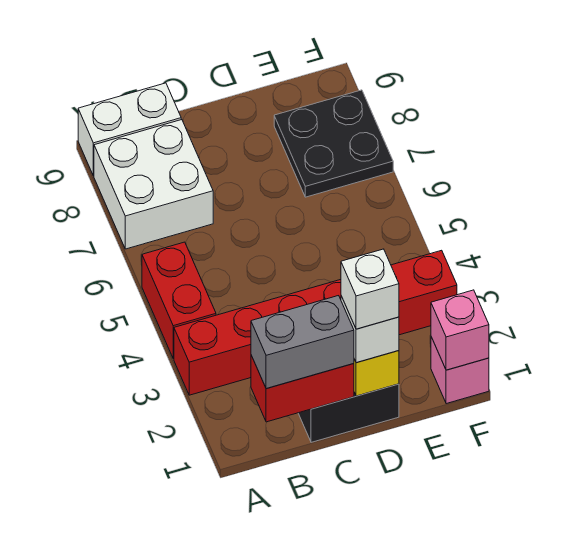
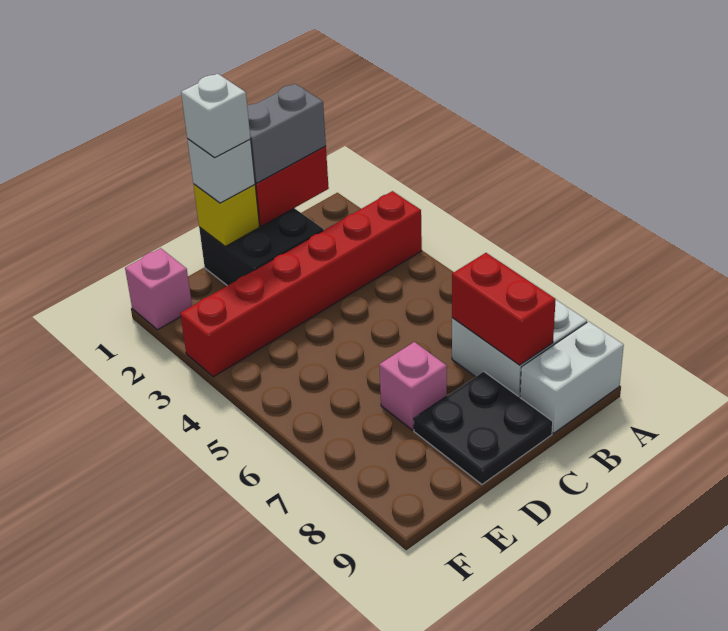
red brick A4:A5 level 1 -> red brick B7:B8 level 2
black plate E7:F8 level 1 -> black plate C8:D9 level 1
pink brick F1 level 2 -> pink brick D7 level 1

